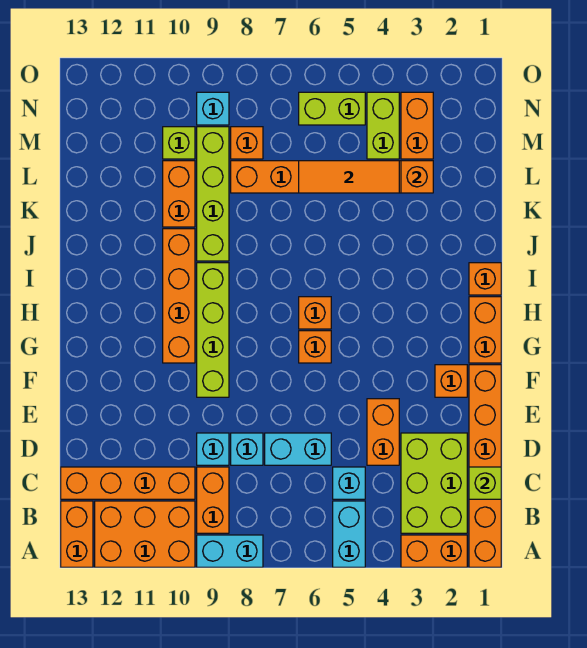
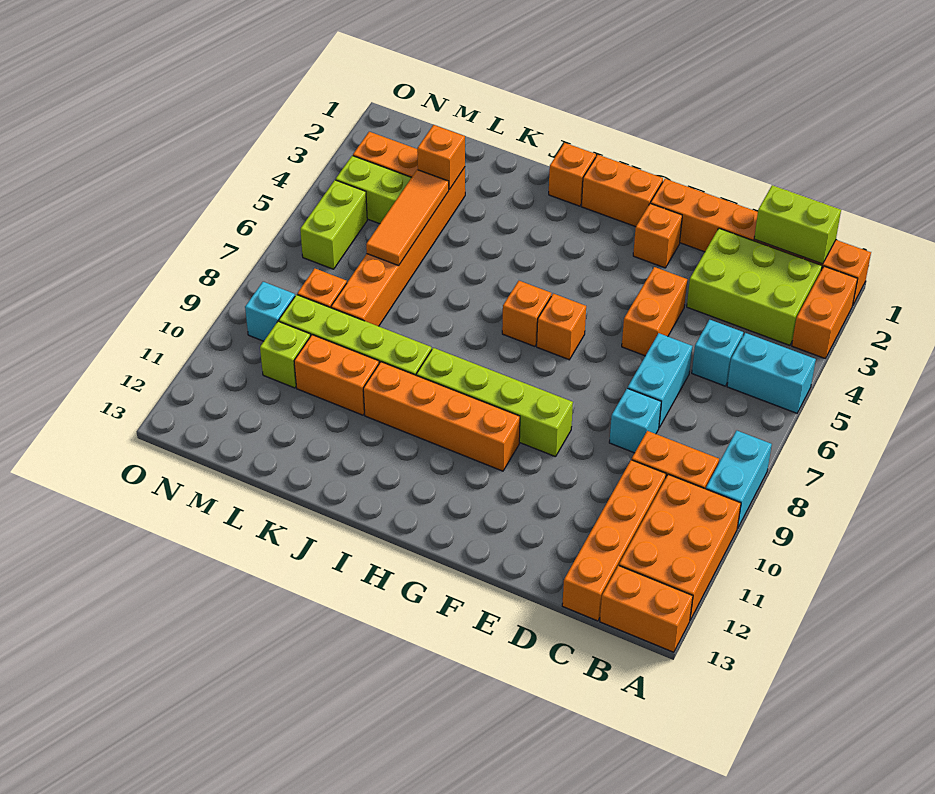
lime brick C1 level 2 -> lime brick B1:C1 level 2
orange brick D4:E4 level 1 -> orange brick E4:E5 level 1
cyan brick D9 level 1 -> none

